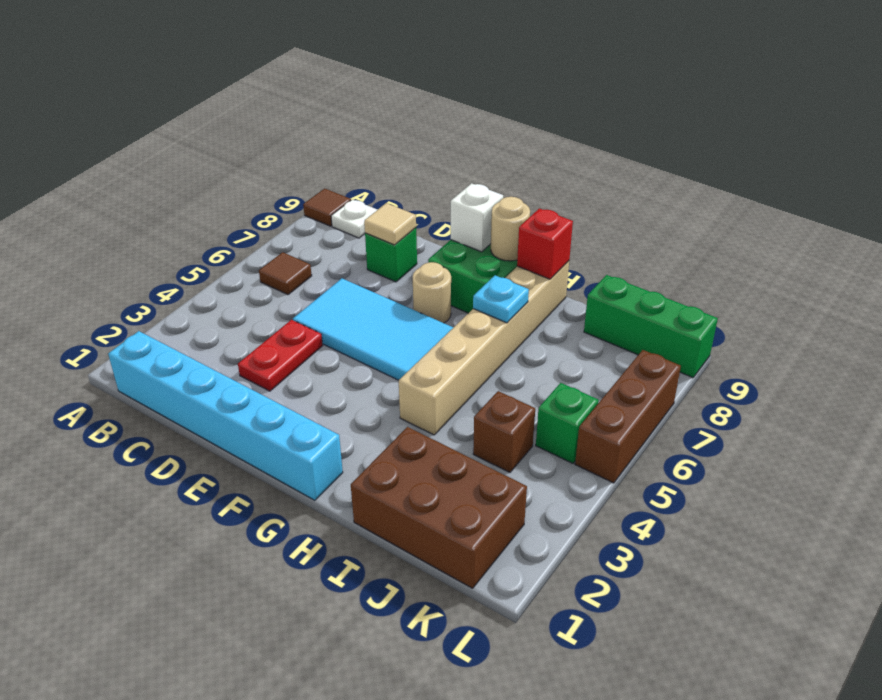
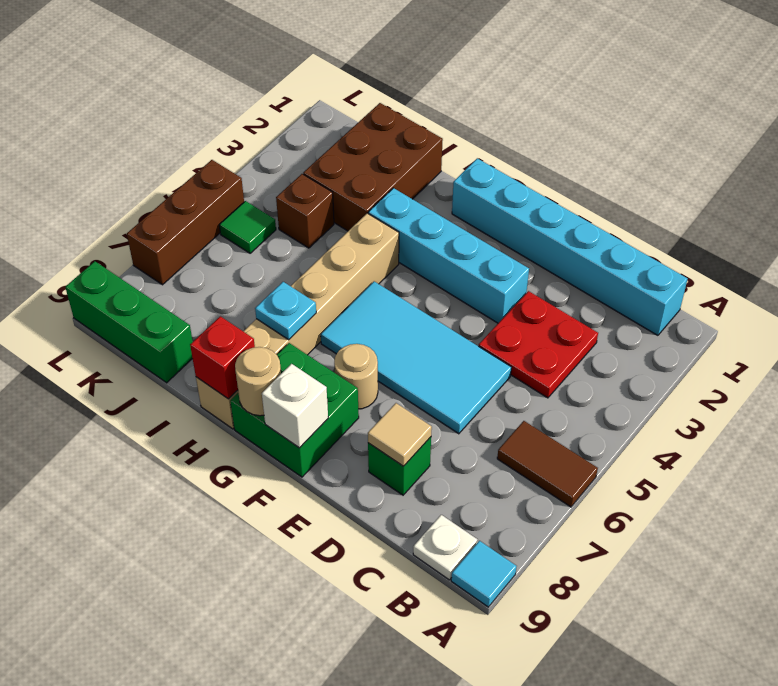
brown tile A9 level 1 -> cyan tile A9 level 1
brown tile B6 level 1 -> brown tile A6:B6 level 1
red plate D3:D4 level 1 -> red plate C3:D4 level 1
none -> cyan brick E3:H3 level 1
brown brick I1:K2 level 1 -> brown brick I1:J3 level 1
green brick K5 level 1 -> green tile K5 level 1

